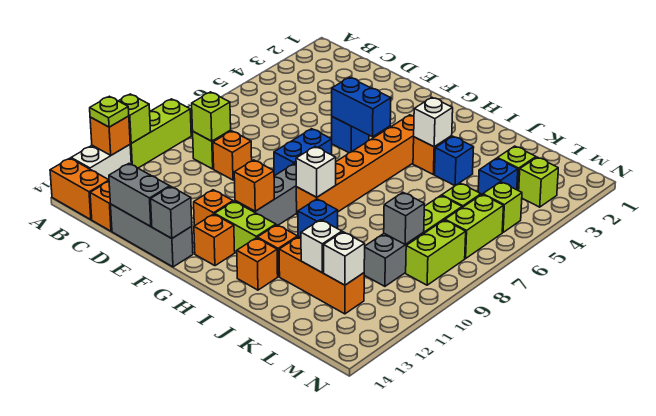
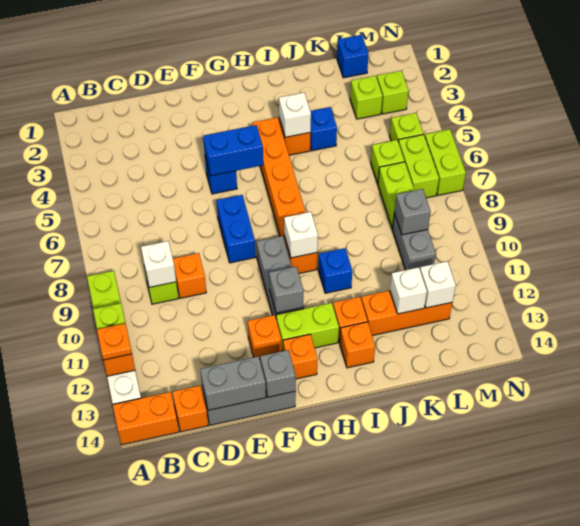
lime plate A12 level 3 -> orange plate A12 level 3
lime brick C9 level 2 -> white brick C9 level 2
orange brick G11 level 2 -> grey brick G11 level 2
blue brick L4 level 1 -> blue brick L1 level 1
lime brick M8:M9 level 1 -> lime brick N6:N7 level 1

